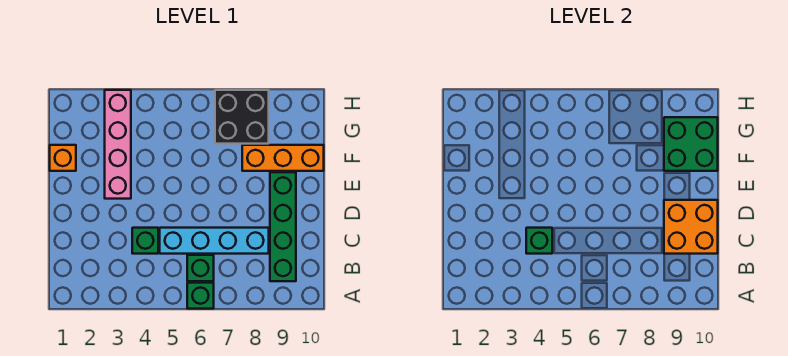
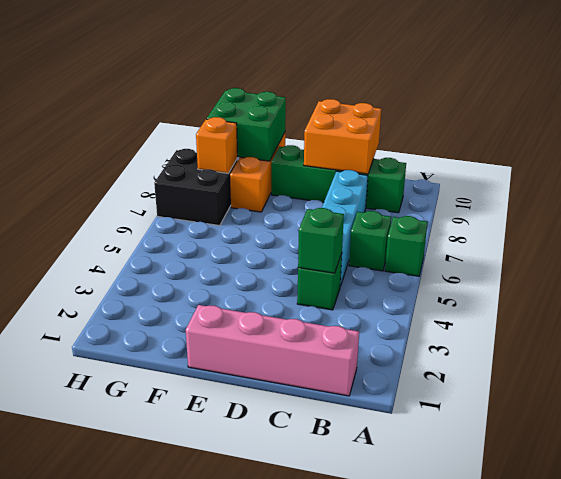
pink brick E3:H3 level 1 -> pink brick B1:E1 level 1
orange brick F1 level 1 -> orange brick G8 level 2

